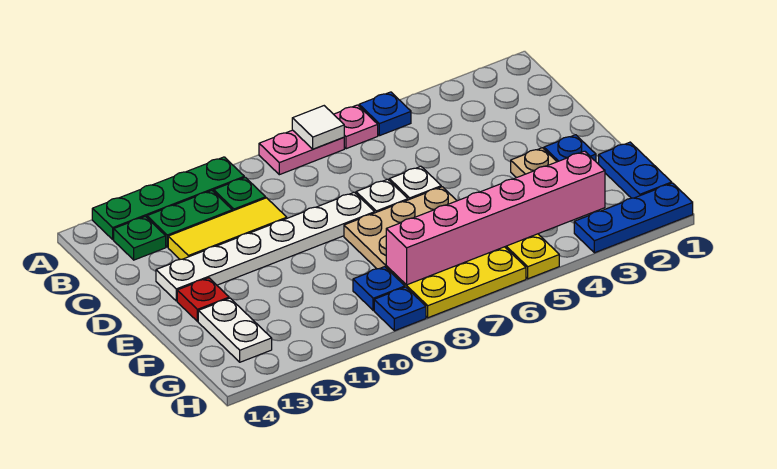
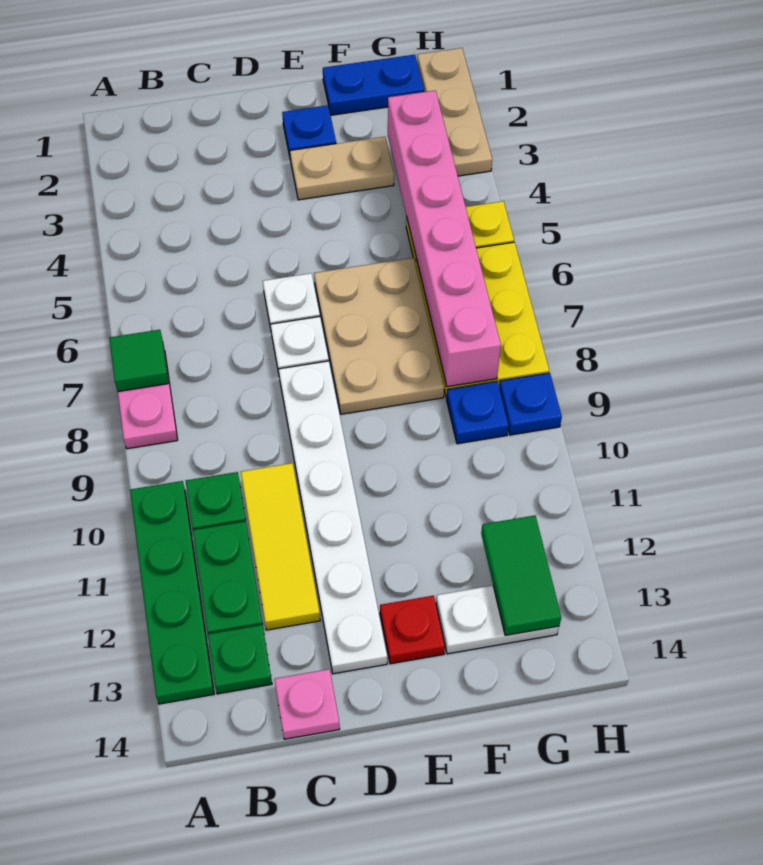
blue plate A5 level 1 -> none
pink plate A6 level 1 -> pink plate C14 level 1
white tile A7 level 2 -> green tile A7 level 2
none -> green tile G12:G13 level 2
blue plate H1:H3 level 1 -> tan plate H1:H3 level 1

